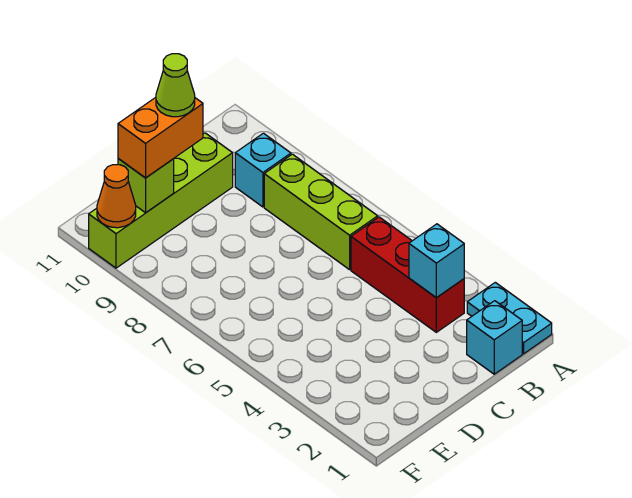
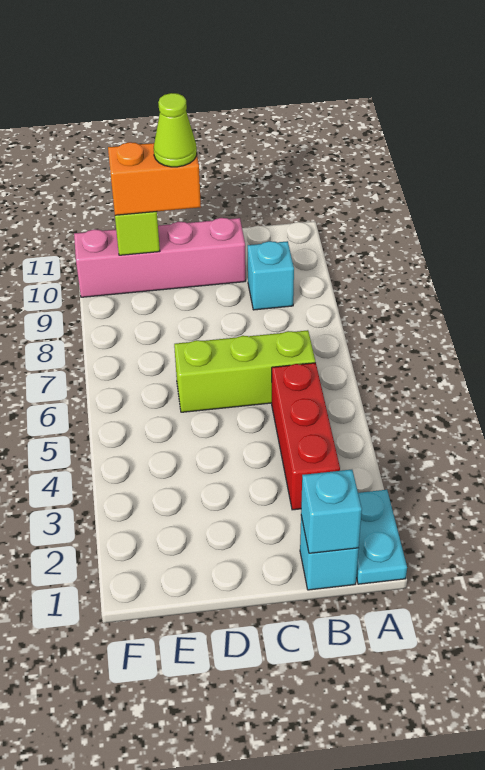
cyan brick B3 level 2 -> cyan brick B1 level 2
lime brick B6:B8 level 1 -> lime brick B6:D6 level 1
lime brick C10:F10 level 1 -> pink brick C10:F10 level 1
orange cone F10 level 2 -> none

